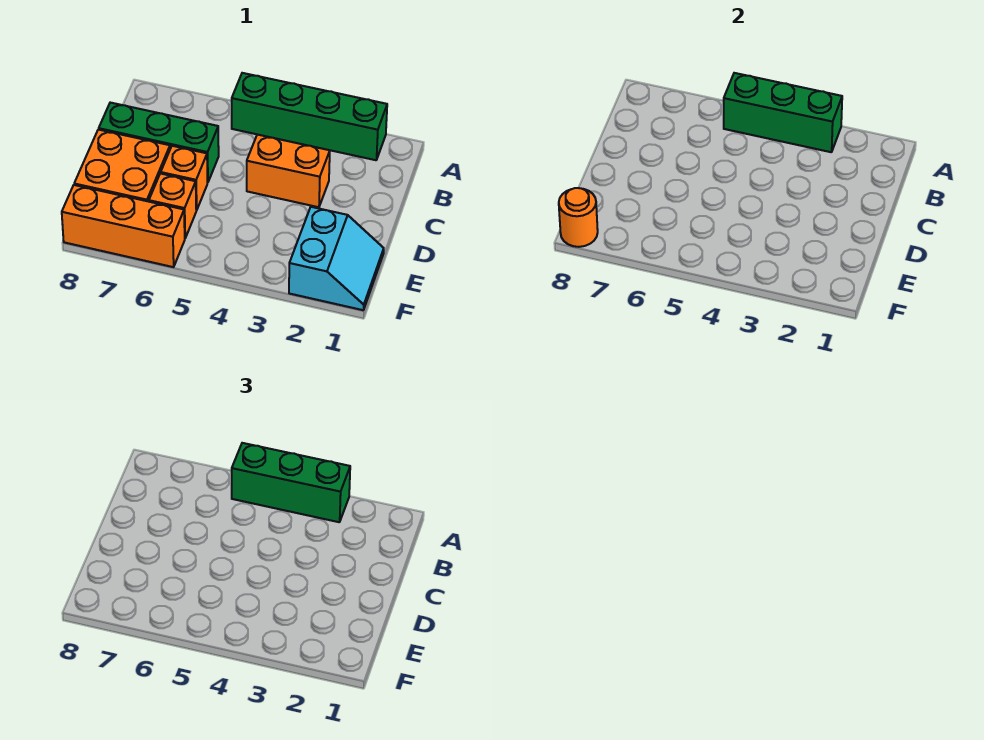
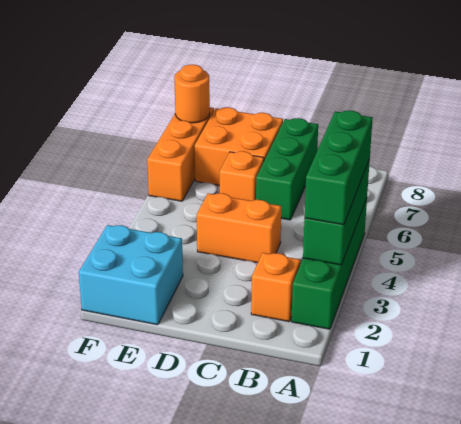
orange brick C3:C4 level 1 -> orange brick C4:D4 level 1
cyan slope E1:F2 level 1 top 2 -> cyan brick E1:F2 level 1
orange brick E6 level 1 -> orange brick B2 level 1

